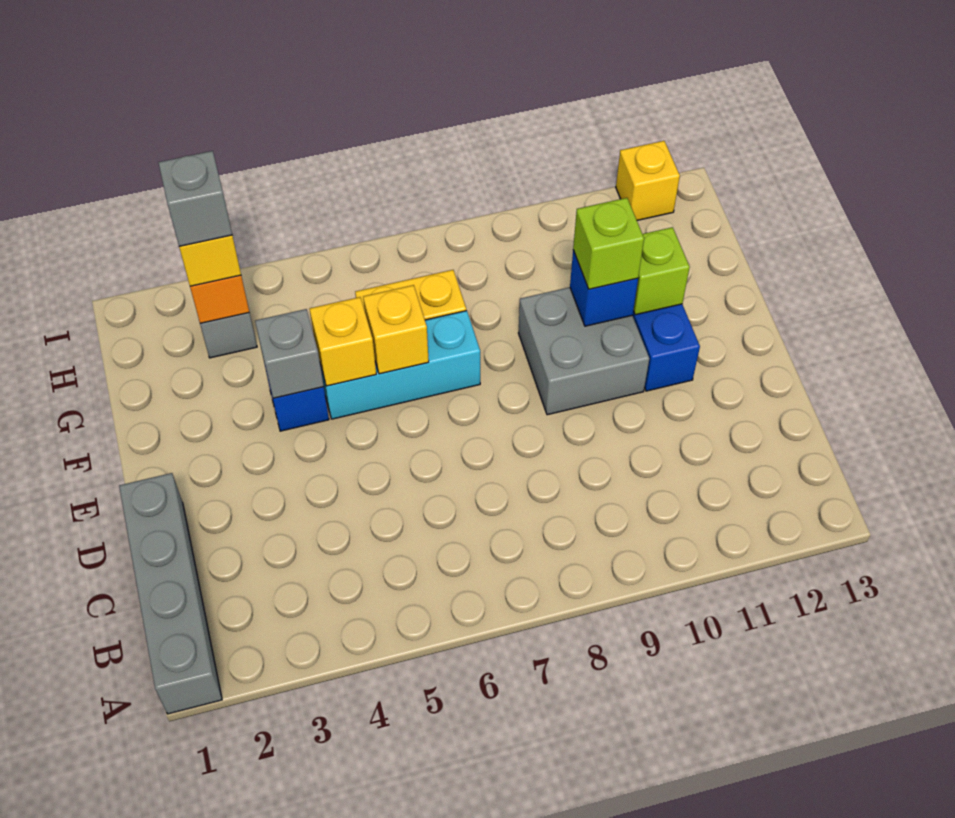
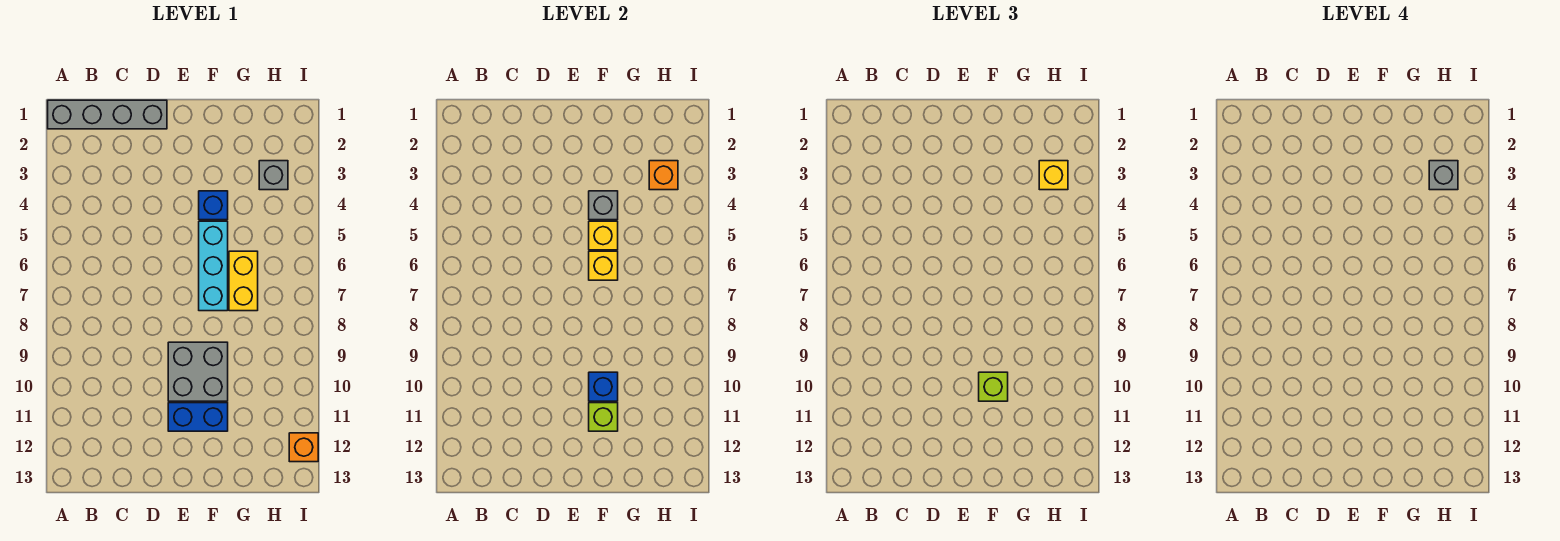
yellow brick I12 level 1 -> orange brick I12 level 1

